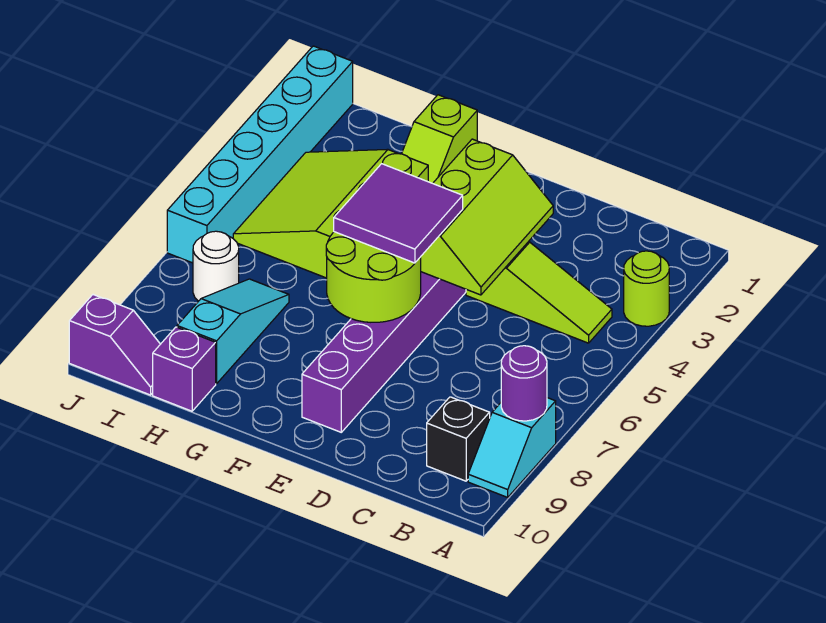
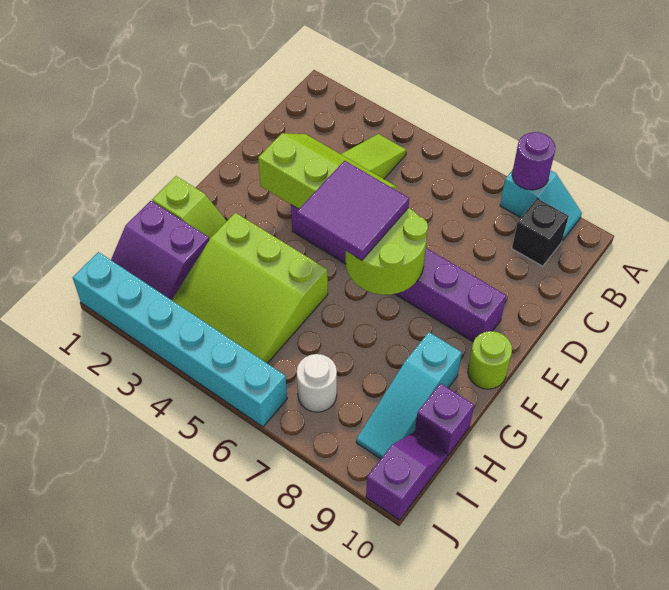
lime round brick A3 level 1 -> lime round brick F10 level 1
none -> purple slope H1:I2 level 1 top H
cyan slope H7:H9 level 1 top 9 -> cyan slope G9:I9 level 1 top G

